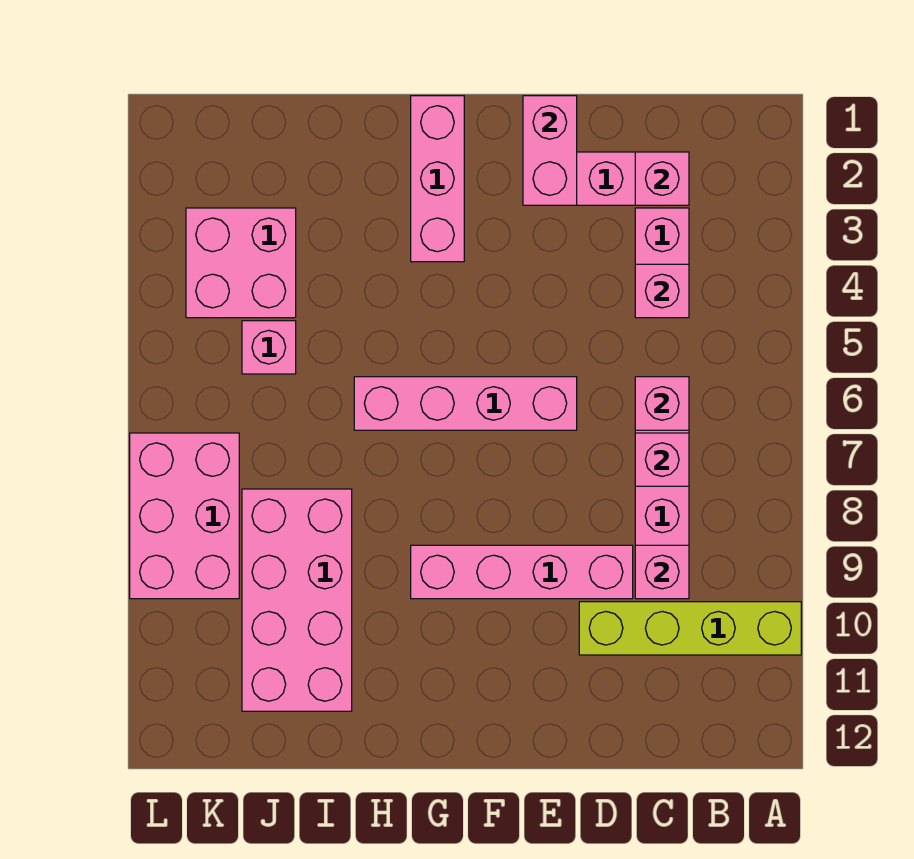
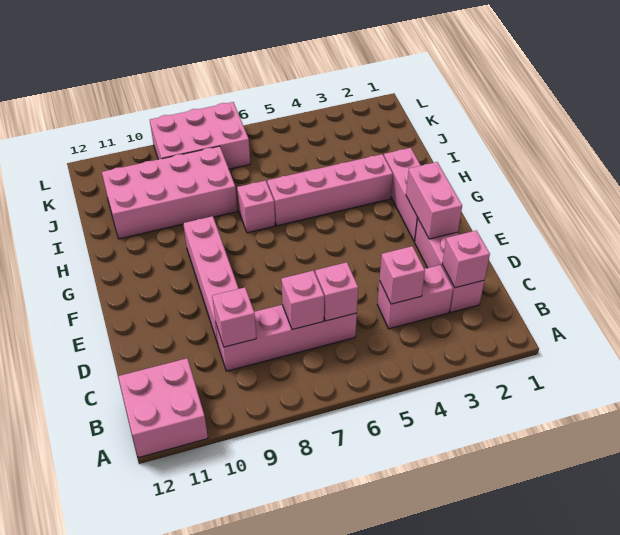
lime brick A10:D10 level 1 -> none
pink brick E1:E2 level 2 -> pink brick E2:F2 level 2
pink brick E6:H6 level 1 -> pink brick H3:H6 level 1
pink brick G1:G3 level 1 -> pink brick F2:H2 level 1
pink brick J3:K4 level 1 -> pink brick A11:B12 level 1
pink brick J5 level 1 -> pink brick H7 level 1

